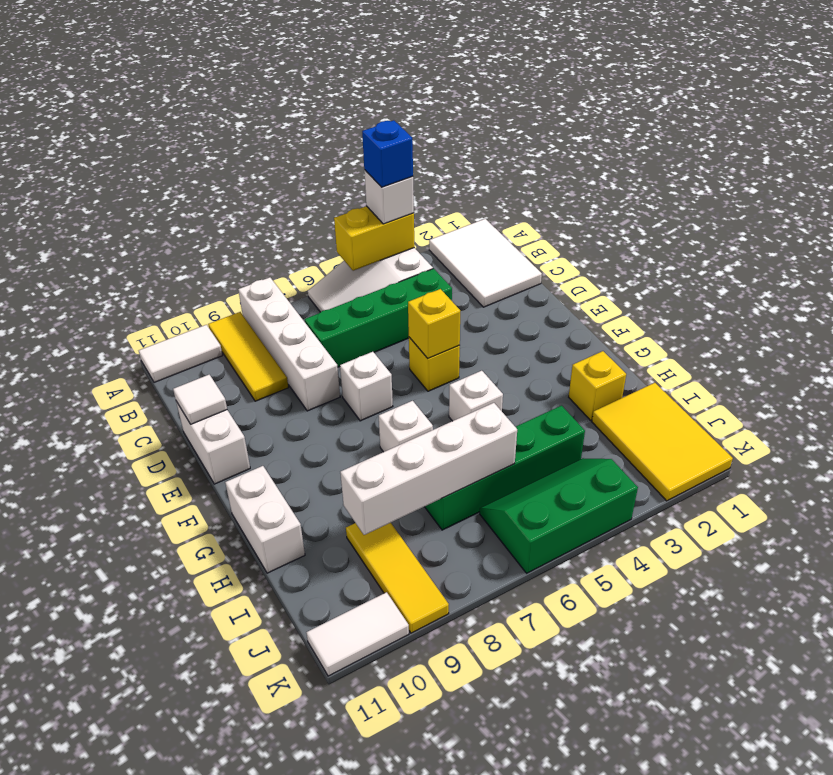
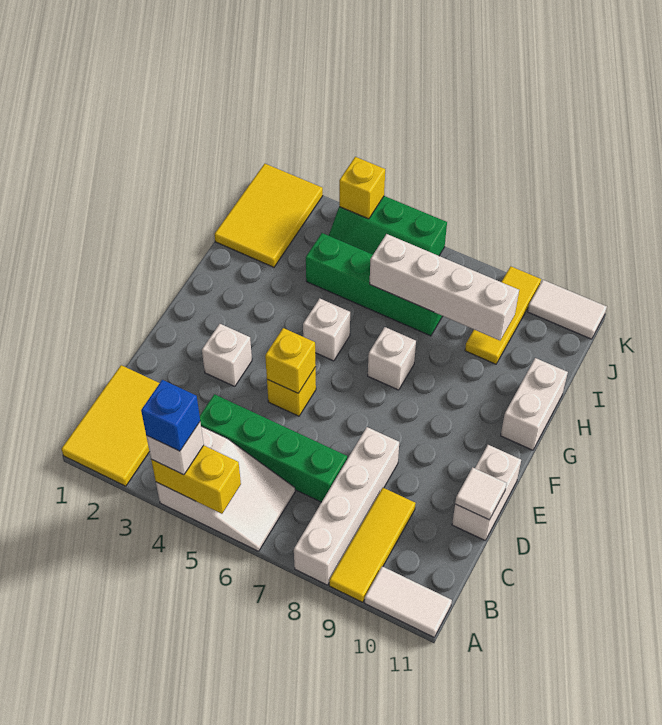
white tile A1:C2 level 1 -> yellow tile A1:C2 level 1
white brick E7 level 1 -> white brick E3 level 1
yellow brick H2 level 1 -> yellow brick K4 level 2

